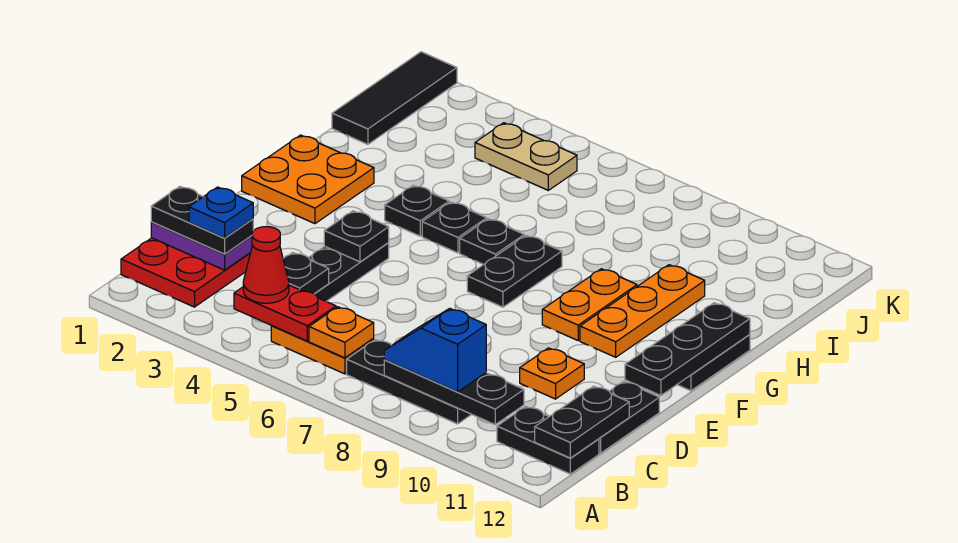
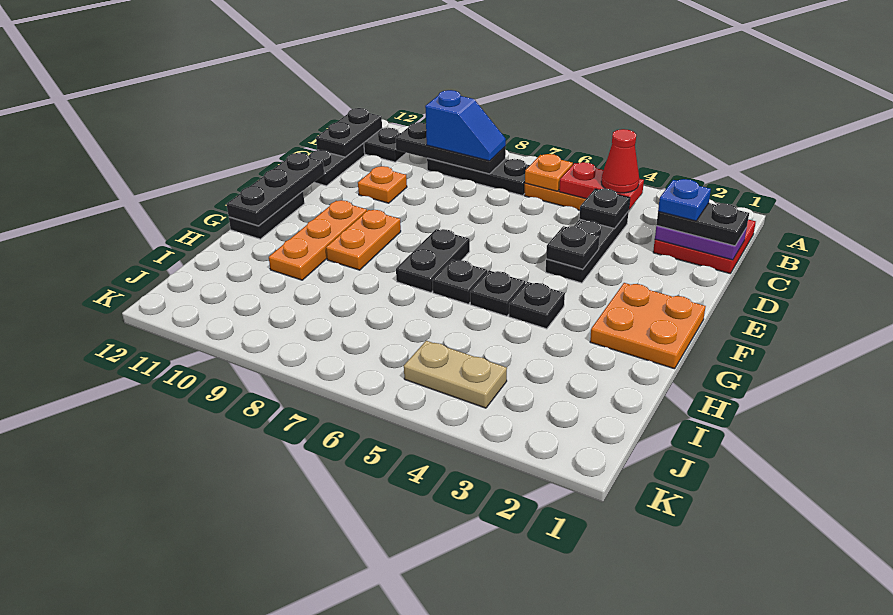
black tile I1:K1 level 1 -> none

